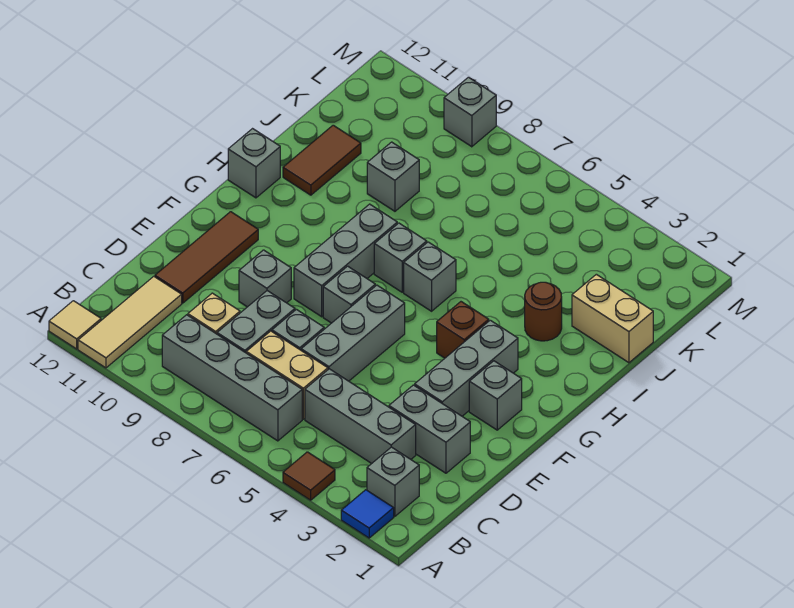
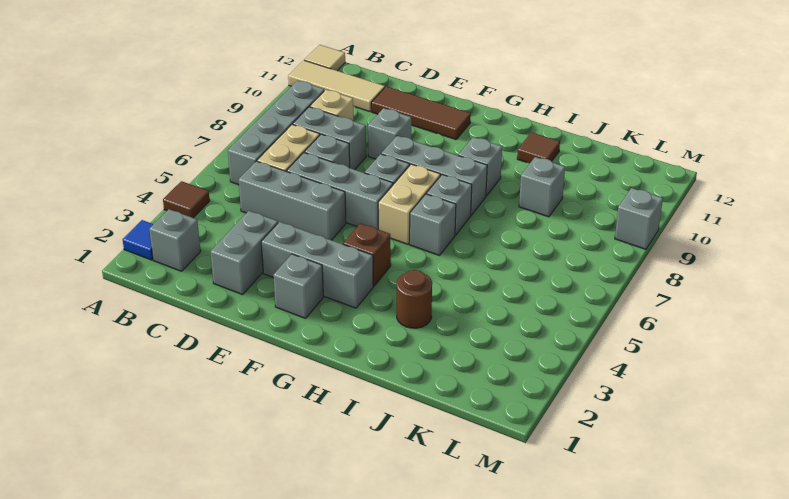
grey brick C3:C5 level 1 -> grey brick C5:E5 level 1
grey brick H12 level 1 -> grey brick H9 level 1
brown tile I11:J11 level 1 -> brown tile I11 level 1
tan brick J1:J2 level 1 -> tan brick G6:G7 level 1

